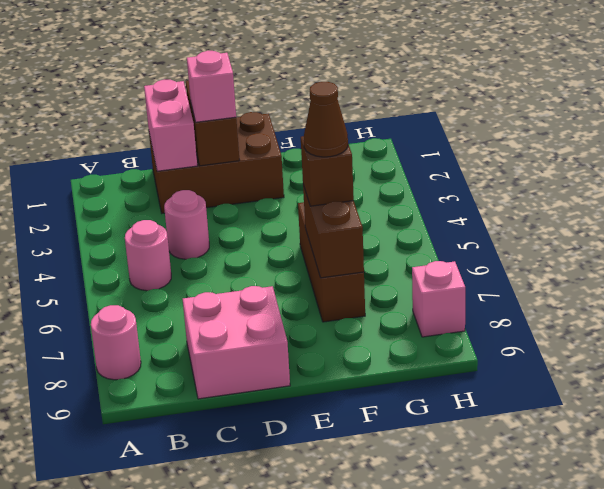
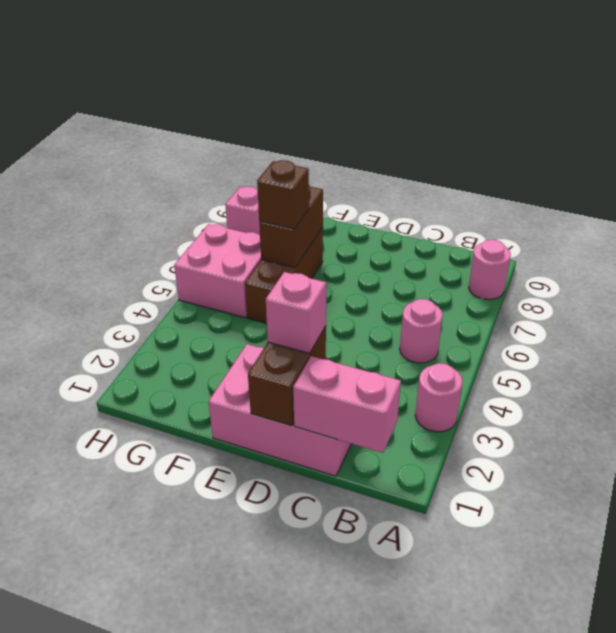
brown brick C1:E2 level 1 -> pink brick C1:E2 level 1
pink brick C1:C2 level 2 -> pink brick B1:C1 level 2
pink round brick C4 level 1 -> pink round brick A3 level 1
pink brick C8:D9 level 1 -> pink brick G5:H6 level 1
brown cone F6 level 4 -> none

